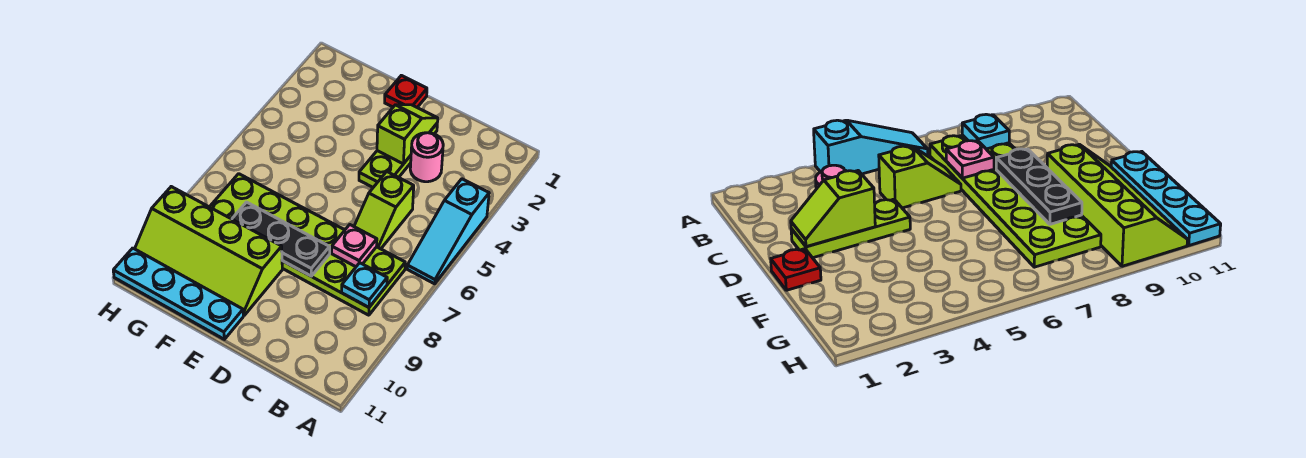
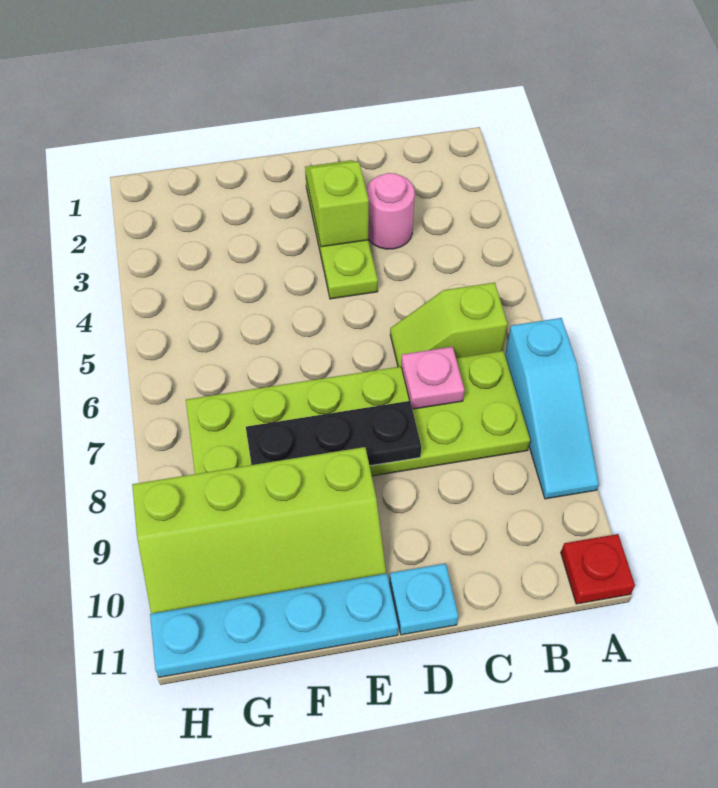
cyan slope A4:A6 level 1 top 4 -> cyan slope A7:A9 level 1 top 7
cyan plate B8 level 2 -> cyan plate D11 level 1
lime slope C5:C6 level 1 top 5 -> lime slope B6:C6 level 1 top B
red plate E1 level 1 -> red plate A11 level 1

